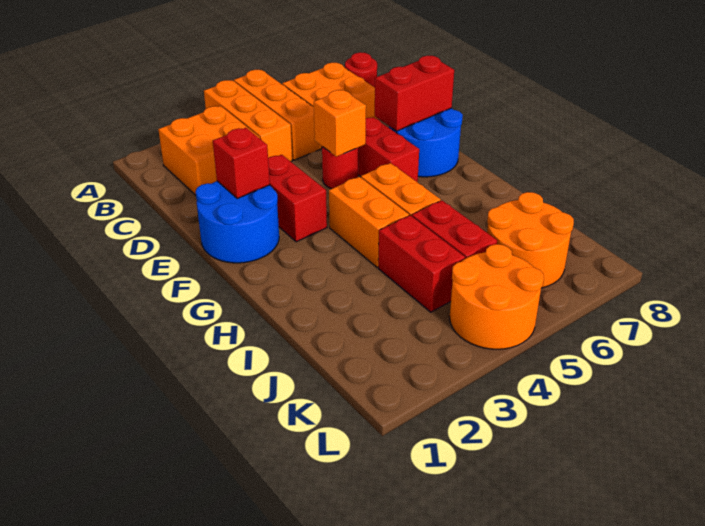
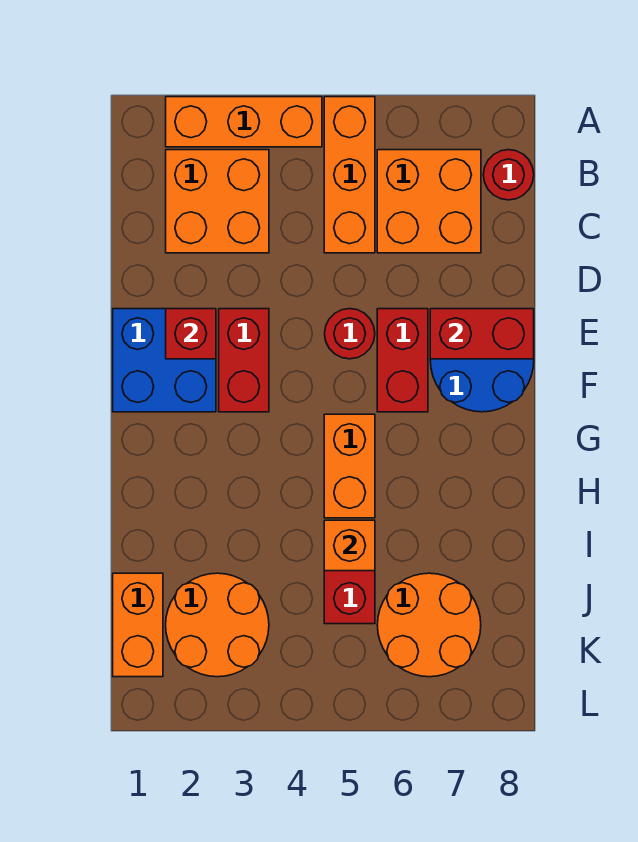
orange brick A4:C4 level 1 -> orange brick A2:A4 level 1
blue round brick E1:F2 level 1 -> blue brick E1:F2 level 1
orange brick E5 level 2 -> orange brick I5 level 2
orange brick G4:H4 level 1 -> orange brick J1:K1 level 1
red brick I4:J4 level 1 -> none
orange round brick K4:L5 level 1 -> orange round brick J2:K3 level 1

